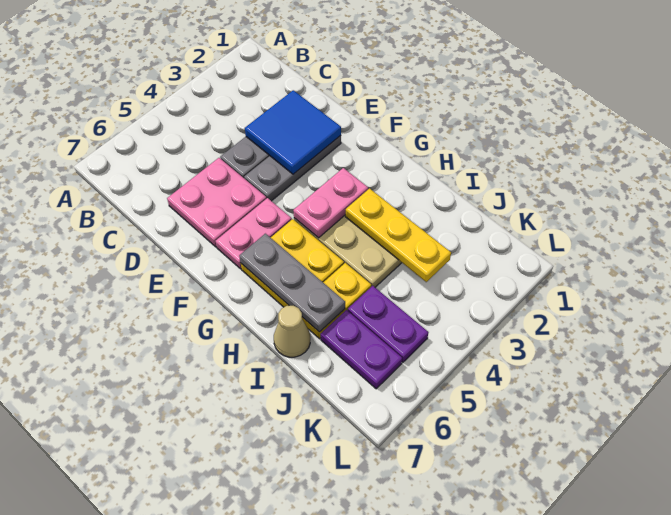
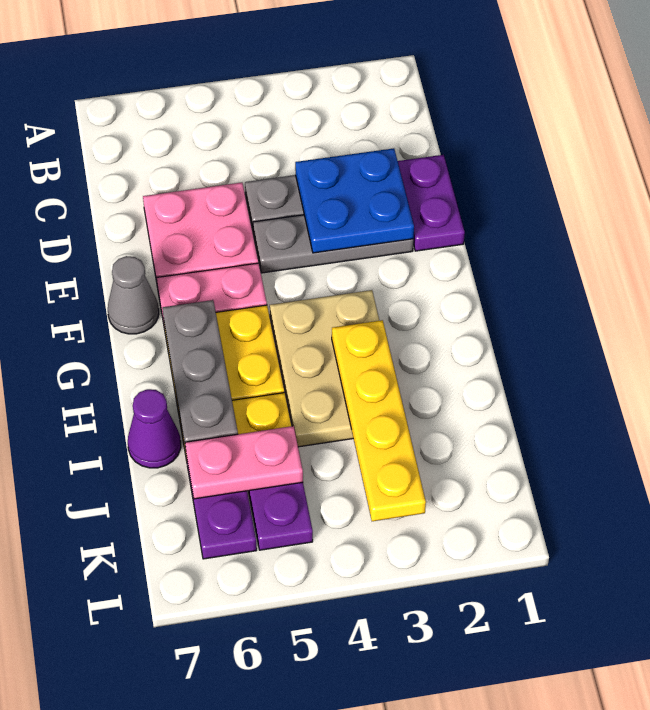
none -> purple plate D1:E1 level 1
blue tile D2:E3 level 2 -> blue plate D2:E3 level 2
none -> grey cone F7 level 1
pink plate G3:G4 level 2 -> pink plate J5:J6 level 2
yellow plate H3:J3 level 2 -> yellow plate H3:K3 level 2
tan cone I7 level 1 -> purple cone I7 level 1

